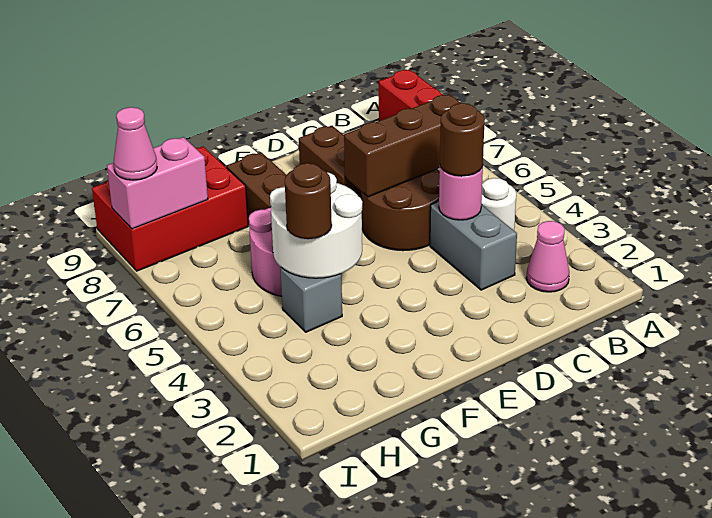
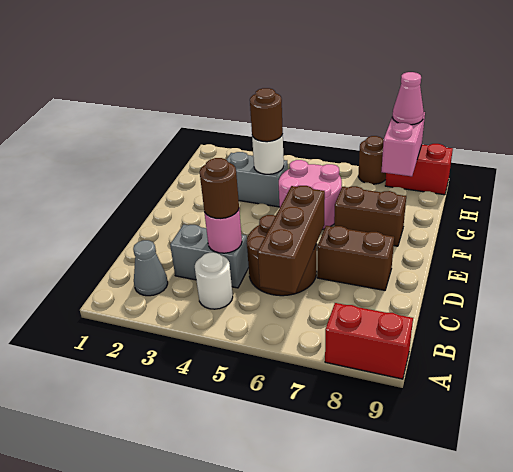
pink cone B2 level 1 -> grey cone B2 level 1
white round brick F4:G5 level 2 -> white round brick G4 level 2
grey brick G4 level 1 -> grey brick G3:G4 level 1
red brick G8:I9 level 1 -> red brick I8:I9 level 1
none -> brown round brick I7 level 1

